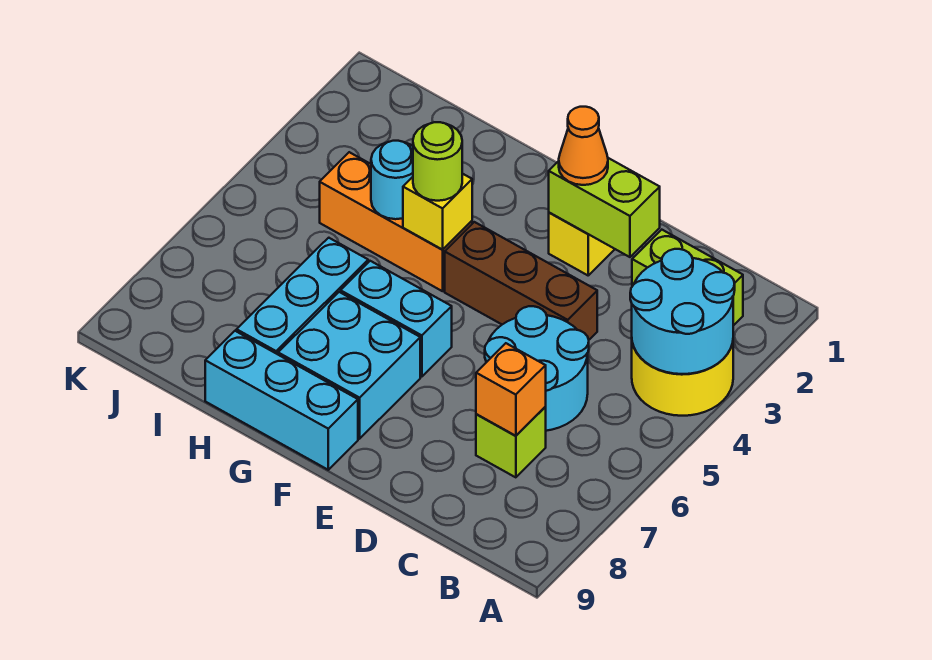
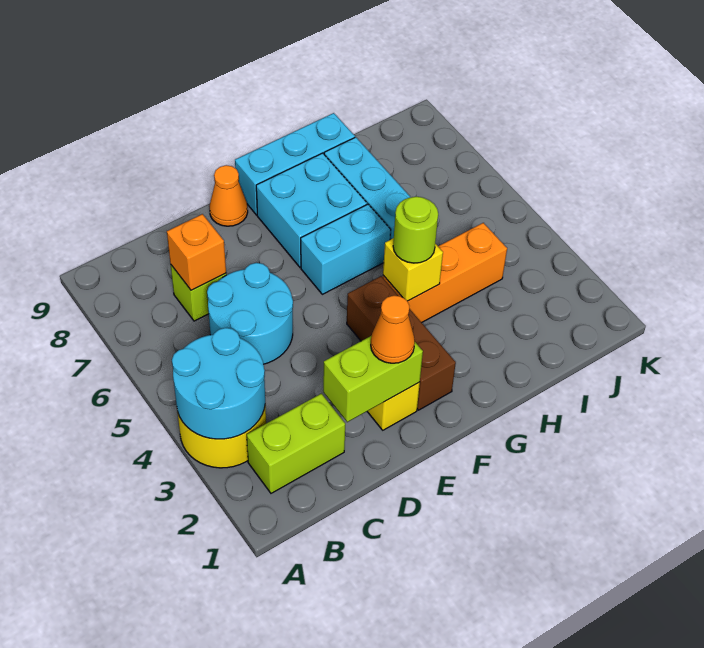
brown brick D4:F4 level 1 -> brown brick F2:F4 level 1
none -> orange cone E9 level 1
cyan round brick H4 level 2 -> none

